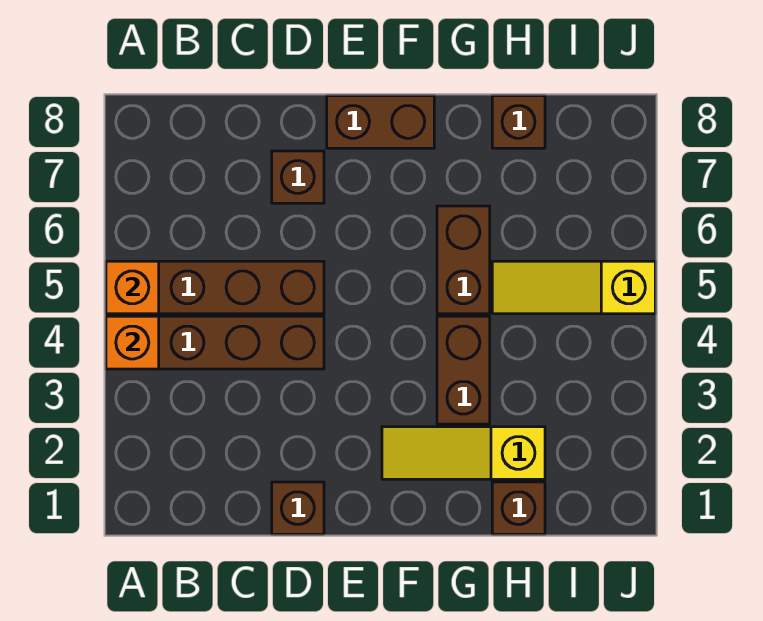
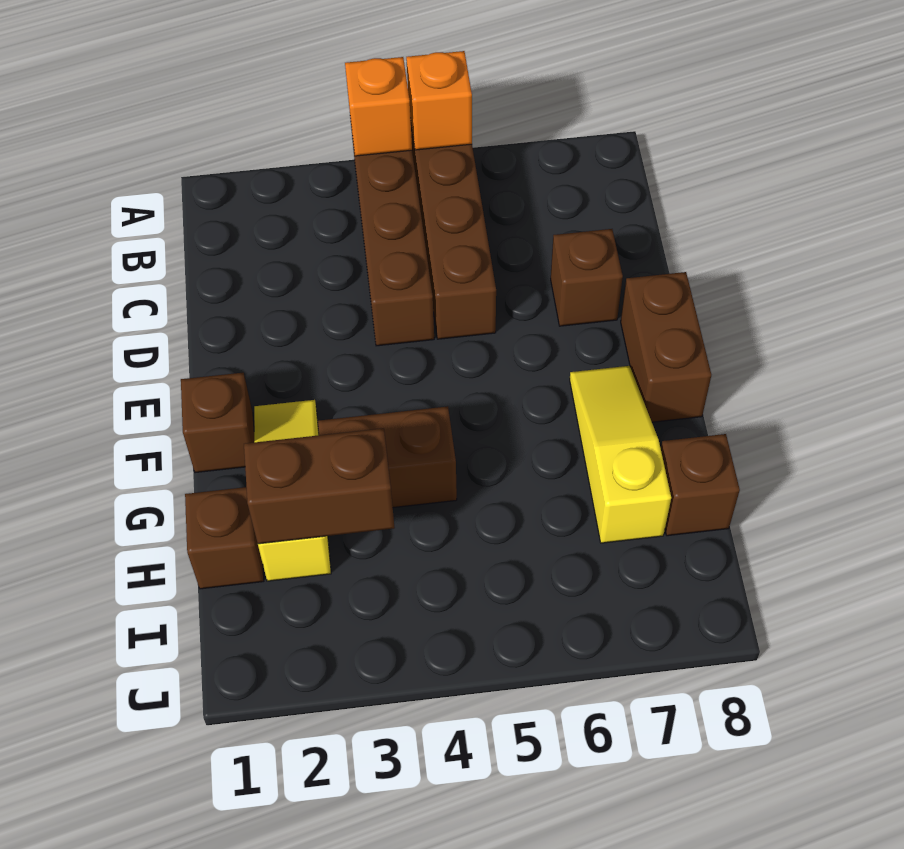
brown brick D1 level 1 -> brown brick F1 level 1
brown brick G5:G6 level 1 -> brown brick H2:H3 level 2
yellow slope H5:J5 level 1 top J -> yellow slope F7:H7 level 1 top H

